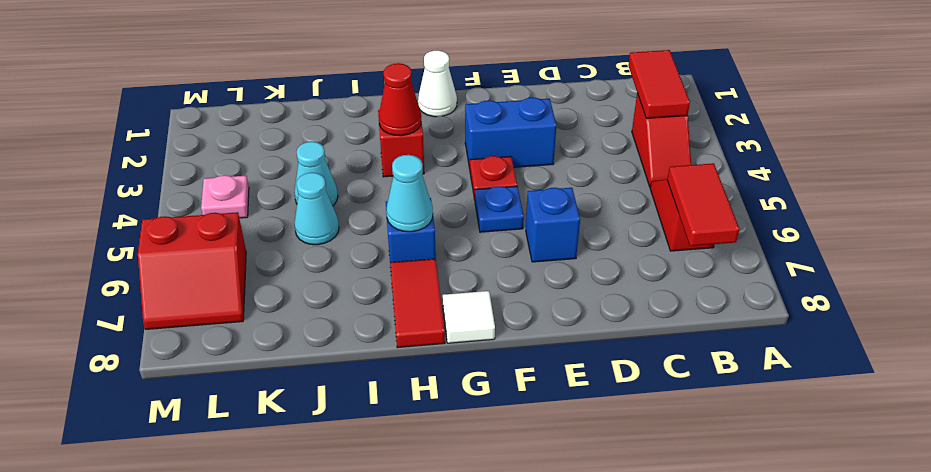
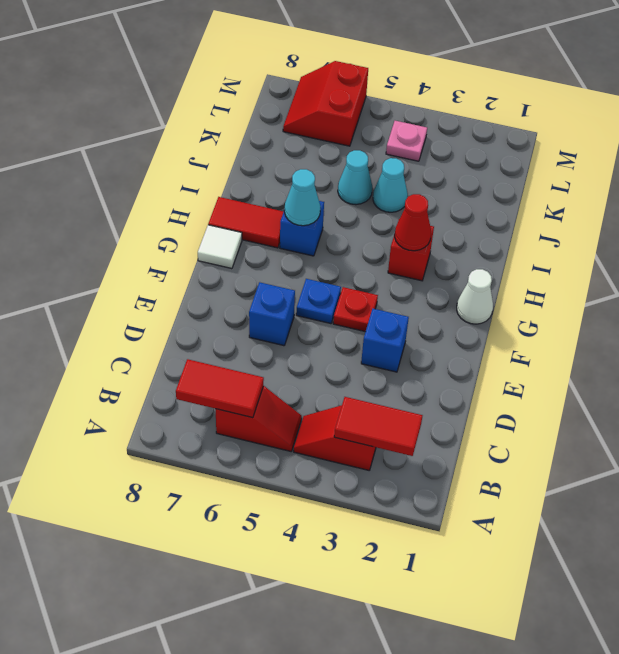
blue brick E3:F3 level 1 -> blue brick E3 level 1

